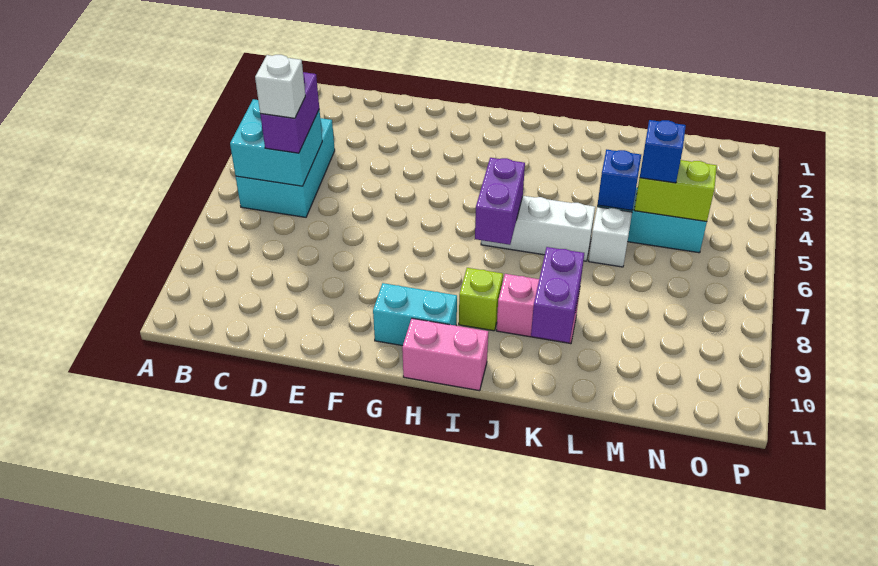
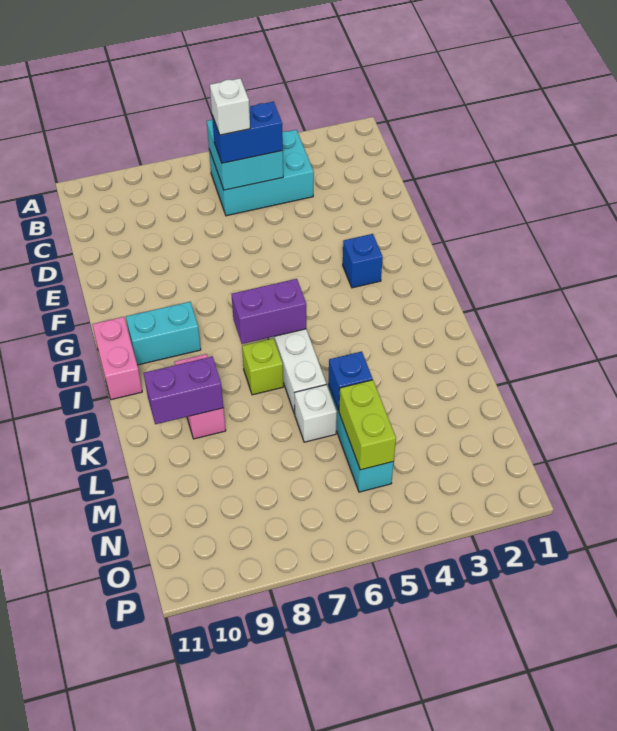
purple brick C5:C6 level 3 -> blue brick C5:C6 level 3
cyan brick G10:H10 level 1 -> cyan brick H9:H10 level 1
lime brick I9 level 1 -> lime brick J7 level 1
blue brick M5 level 3 -> blue brick G3 level 1

